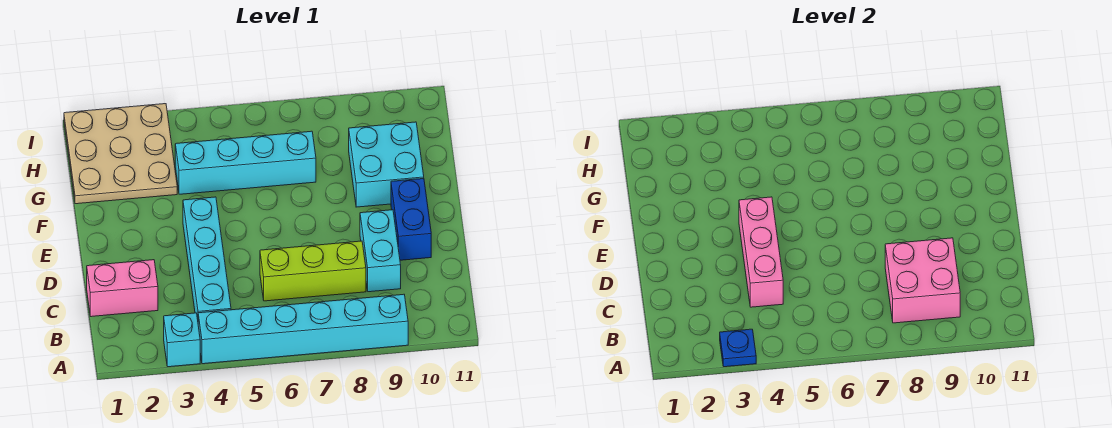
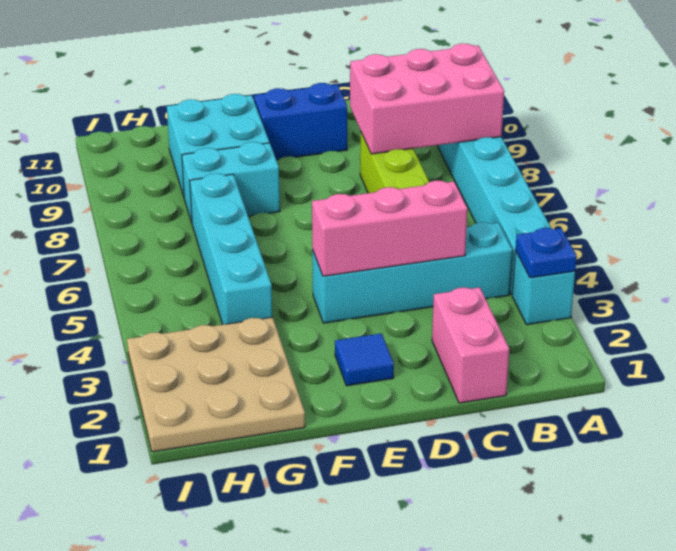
pink brick B8:C9 level 2 -> pink brick A8:C9 level 2
cyan brick C9:D9 level 1 -> cyan brick F8:G8 level 1
none -> blue tile E2 level 1

